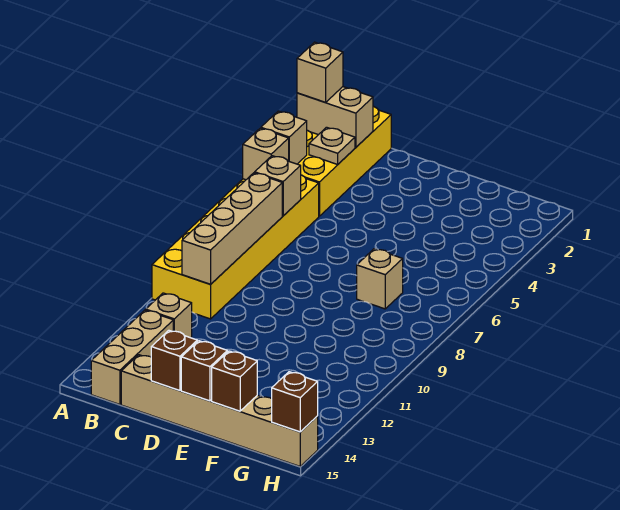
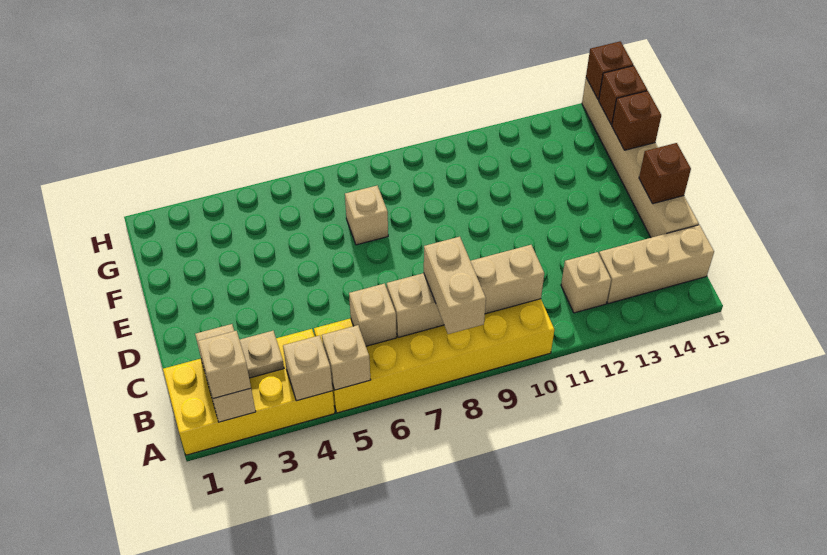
none -> tan brick A8:B8 level 3
brown brick E15 level 2 -> brown brick G15 level 2

